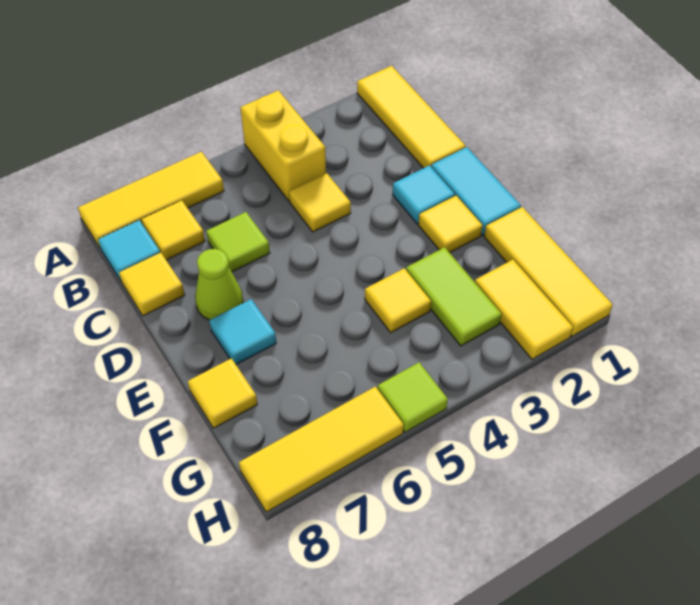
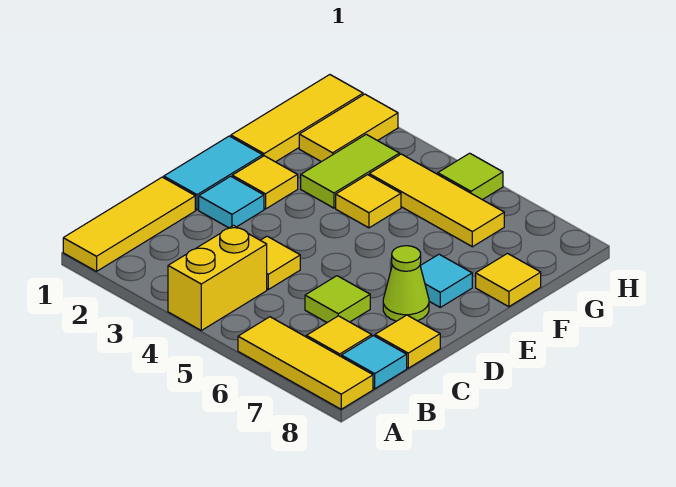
yellow tile H6:H8 level 1 -> yellow tile G4:G6 level 1

